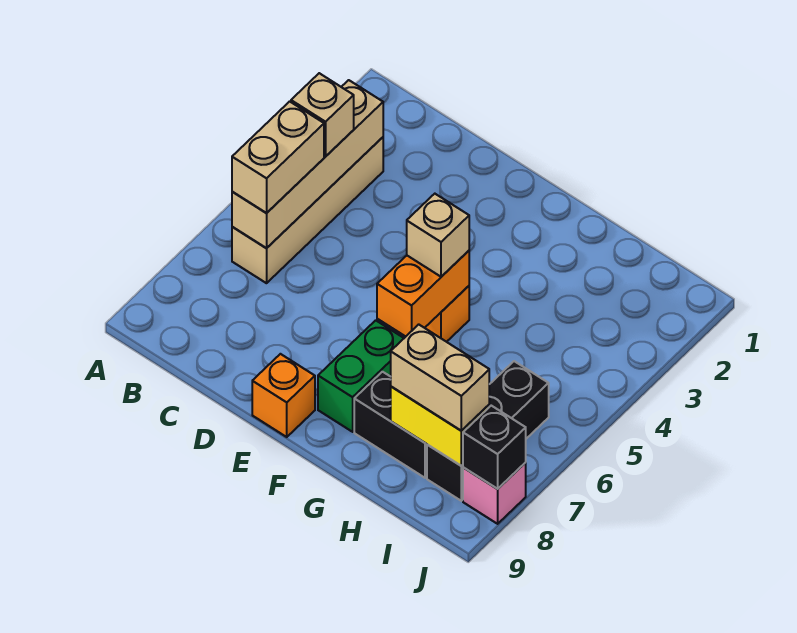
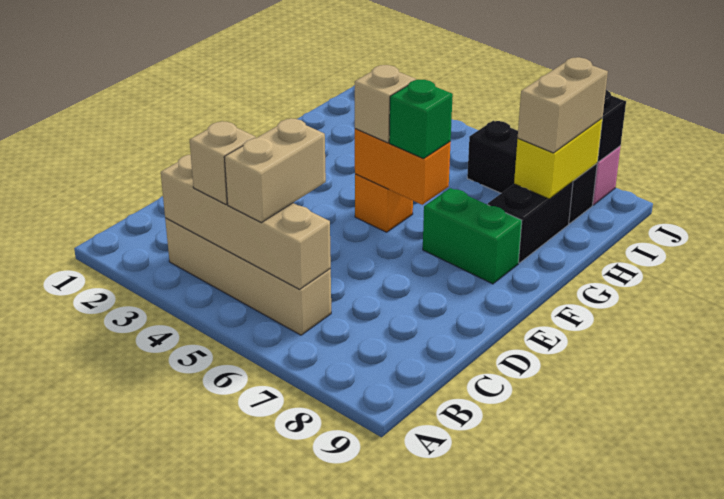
tan brick B5:B6 level 3 -> tan brick B5:C5 level 3
orange brick E9 level 1 -> none
none -> green brick F6 level 3

